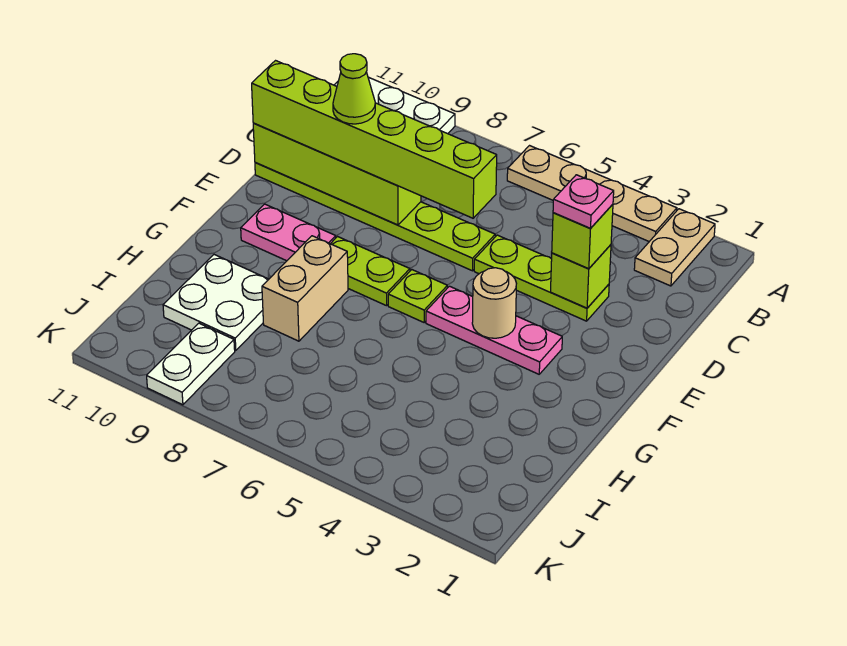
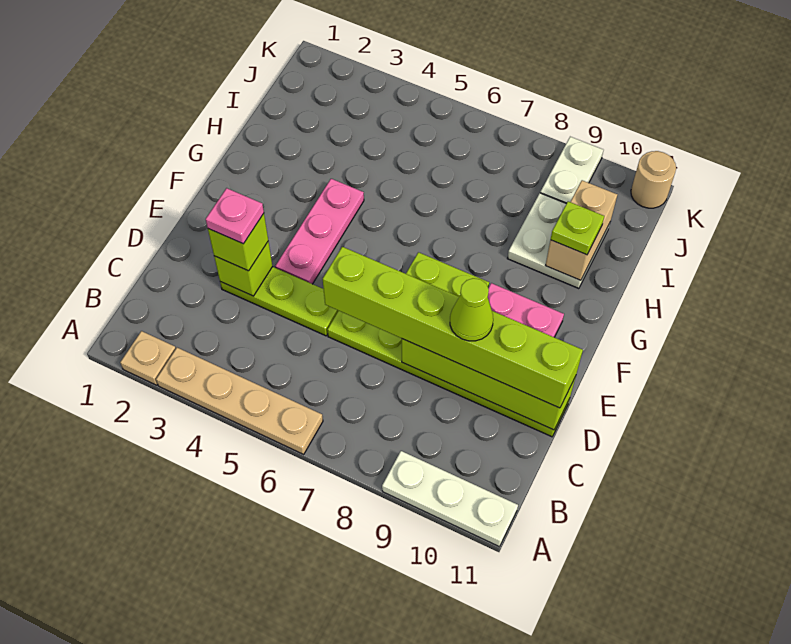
tan plate A2:B2 level 1 -> tan plate A2 level 1
pink plate F3:F5 level 1 -> pink plate E4:G4 level 1
tan round brick F4 level 2 -> tan round brick K11 level 1
lime plate F6 level 1 -> lime plate H10 level 3
tan brick G8:H8 level 1 -> tan brick H10:I10 level 2

